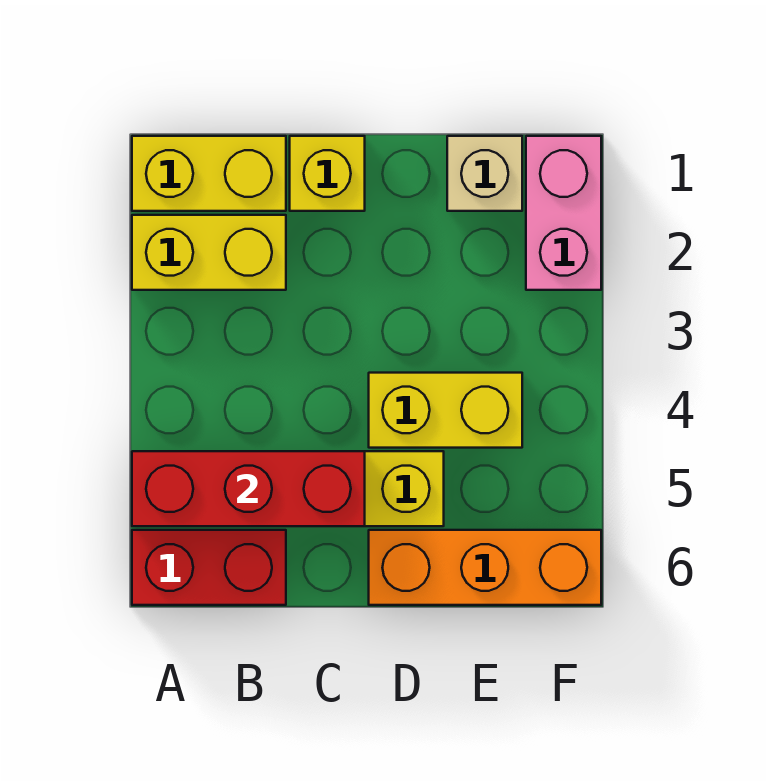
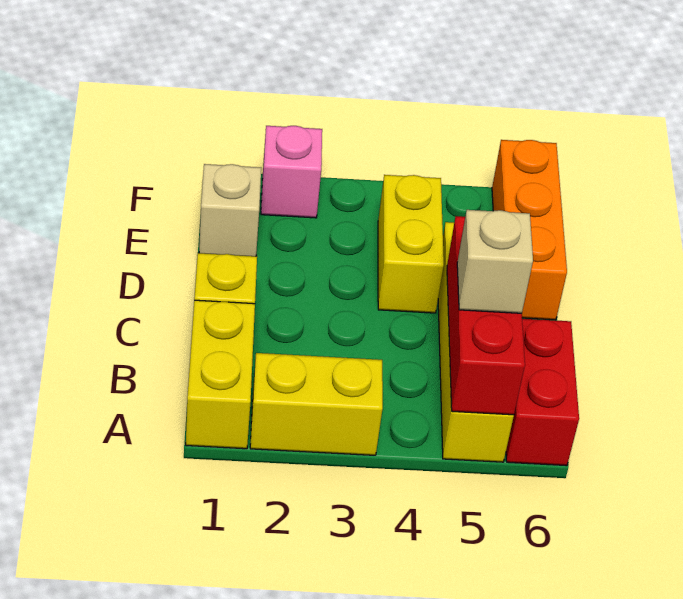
yellow brick A2:B2 level 1 -> yellow brick A2:A3 level 1
none -> tan brick B5 level 3
pink brick F1:F2 level 1 -> pink brick F2 level 1

